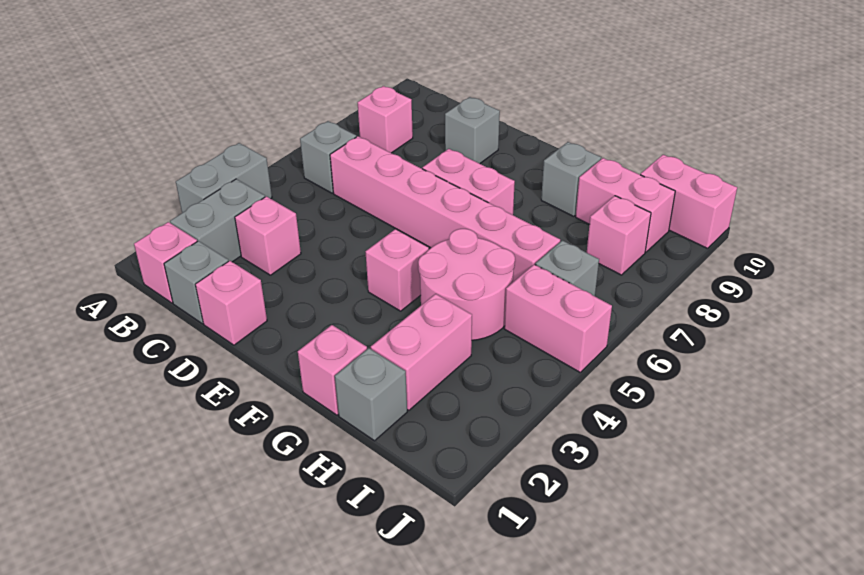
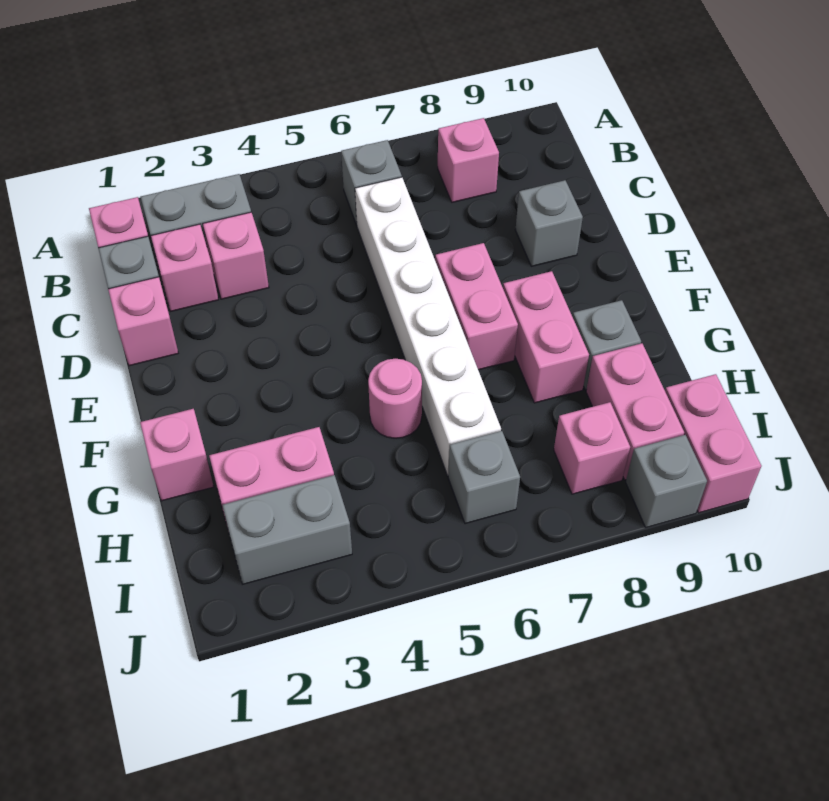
grey brick A3:A4 level 1 -> grey brick I2:I3 level 1
pink brick C6:H6 level 1 -> white brick C6:H6 level 1
pink brick F4 level 1 -> pink brick C2 level 1
pink round brick G4:H5 level 1 -> pink round brick G5 level 1
grey brick H1 level 1 -> grey brick J9 level 1
pink brick I5:J5 level 1 -> pink brick F8:G8 level 1

